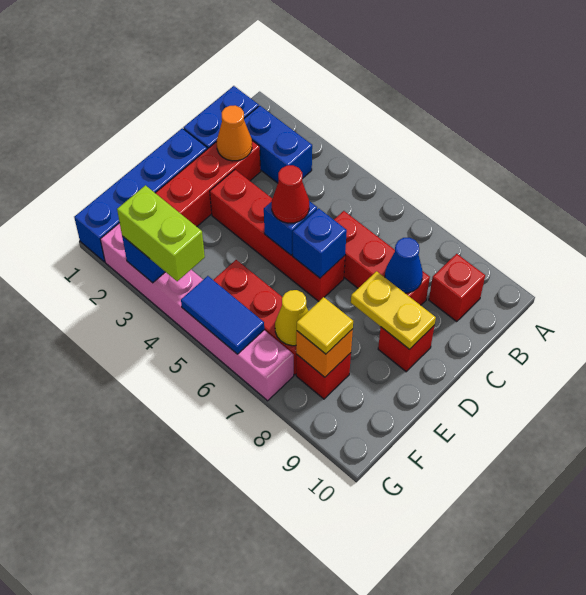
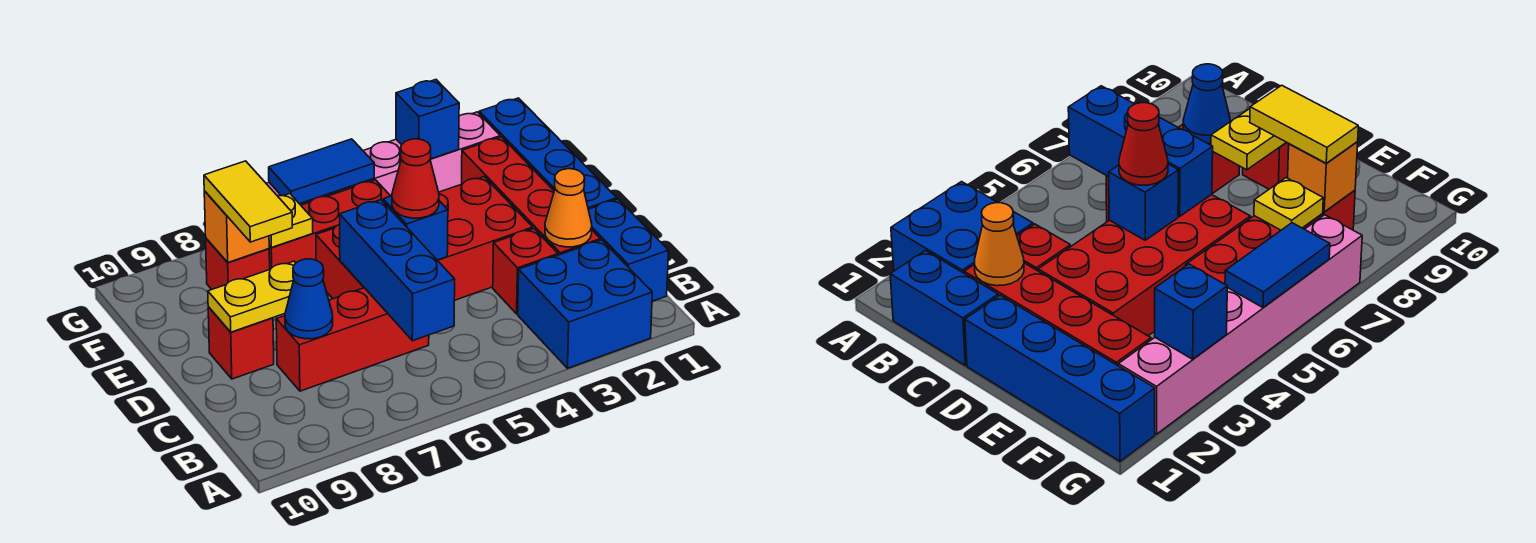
blue brick B2:B3 level 1 -> blue brick A2:B3 level 1
red brick B9 level 1 -> red brick C3 level 1
red brick D3:D6 level 1 -> red brick D3:E6 level 1
blue brick D6 level 2 -> blue brick B6:D6 level 2
yellow cone F7 level 2 -> yellow plate F7 level 2
yellow tile F8 level 3 -> yellow tile E8:F8 level 3
lime brick G3:G4 level 3 -> none

